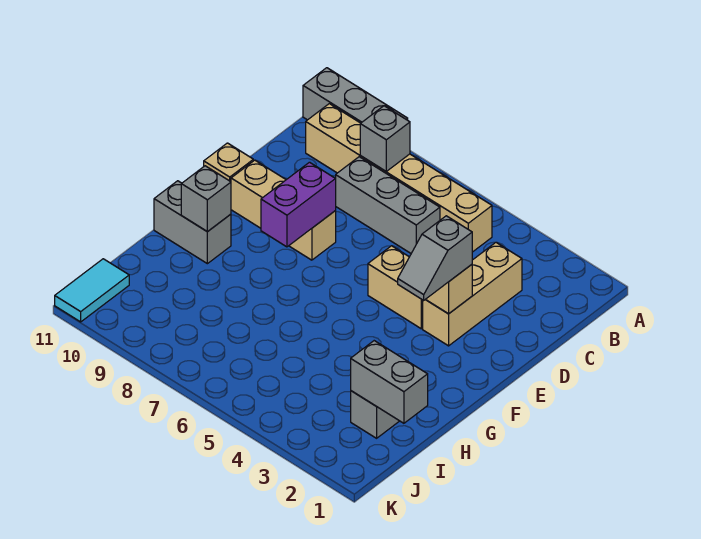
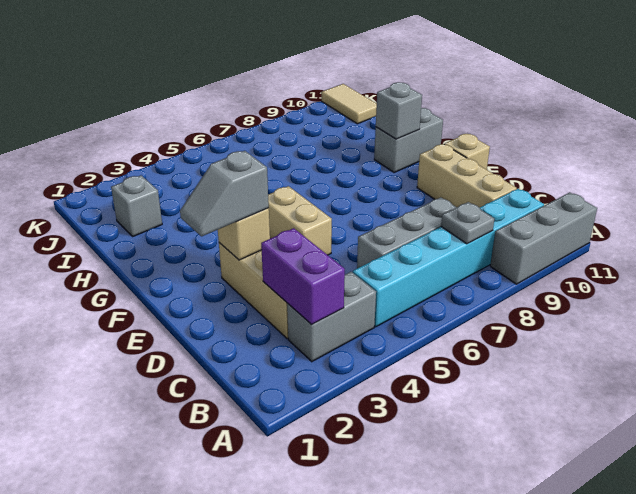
tan brick B5:B10 level 1 -> cyan brick B5:B10 level 1
grey brick B8 level 2 -> grey plate B8 level 2
grey slope E3:F3 level 3 top E -> grey slope E2:E3 level 3 top 3
tan brick E4:E5 level 1 -> tan brick E5:F5 level 1
tan brick E8:E10 level 1 -> tan brick C10:E10 level 1
purple brick E8:F8 level 2 -> purple brick B3:C3 level 2
grey brick I1:I2 level 2 -> grey brick B3:B4 level 1
cyan tile J11:K11 level 1 -> tan tile J11:K11 level 1

